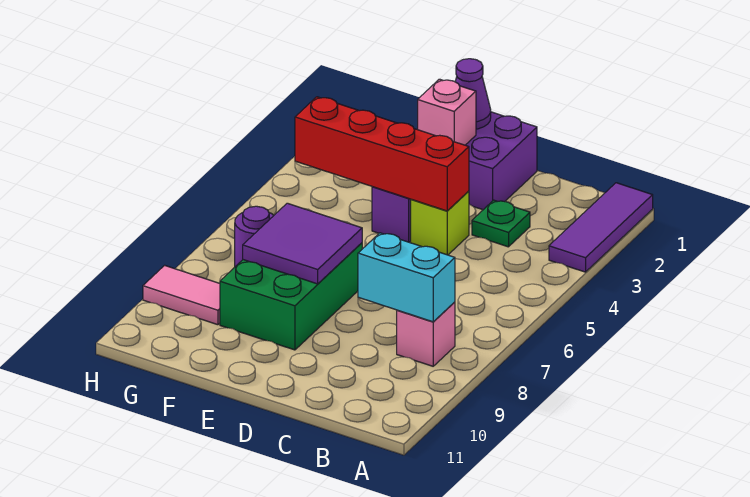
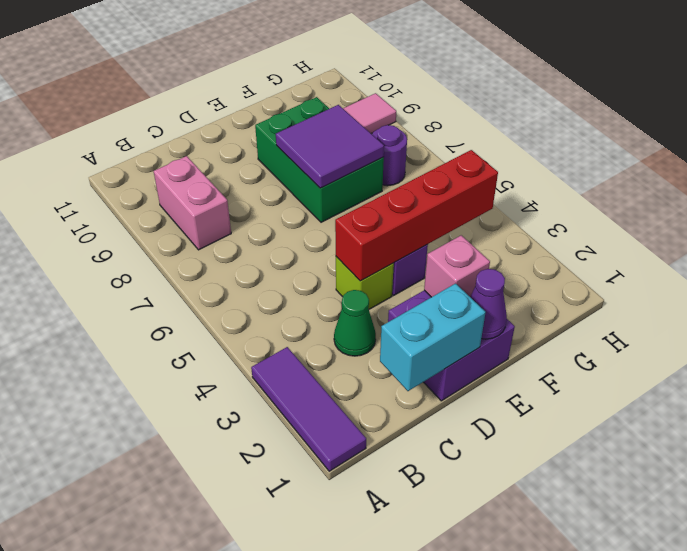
pink brick B8 level 1 -> pink brick B8:B9 level 1
cyan brick B8:C8 level 2 -> cyan brick C1:D1 level 2
green plate C3 level 1 -> green cone C3 level 1

